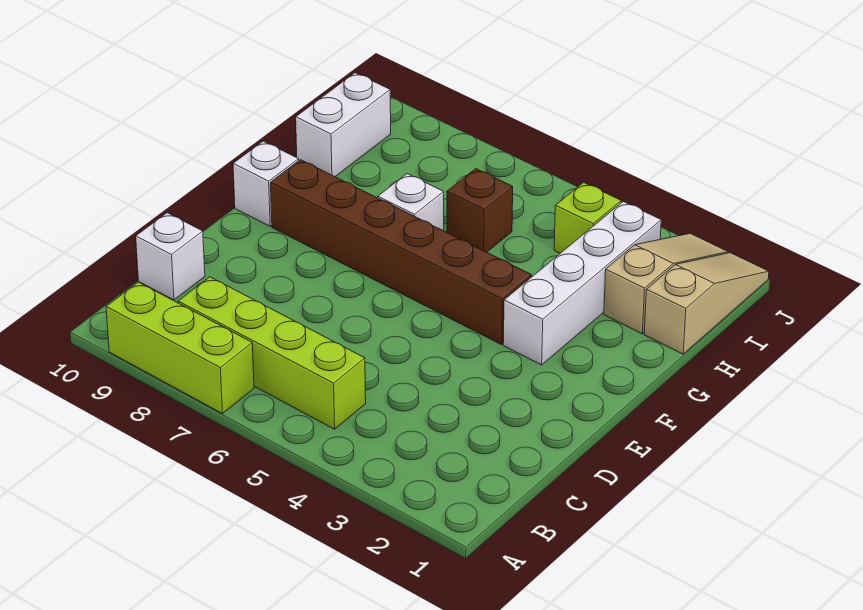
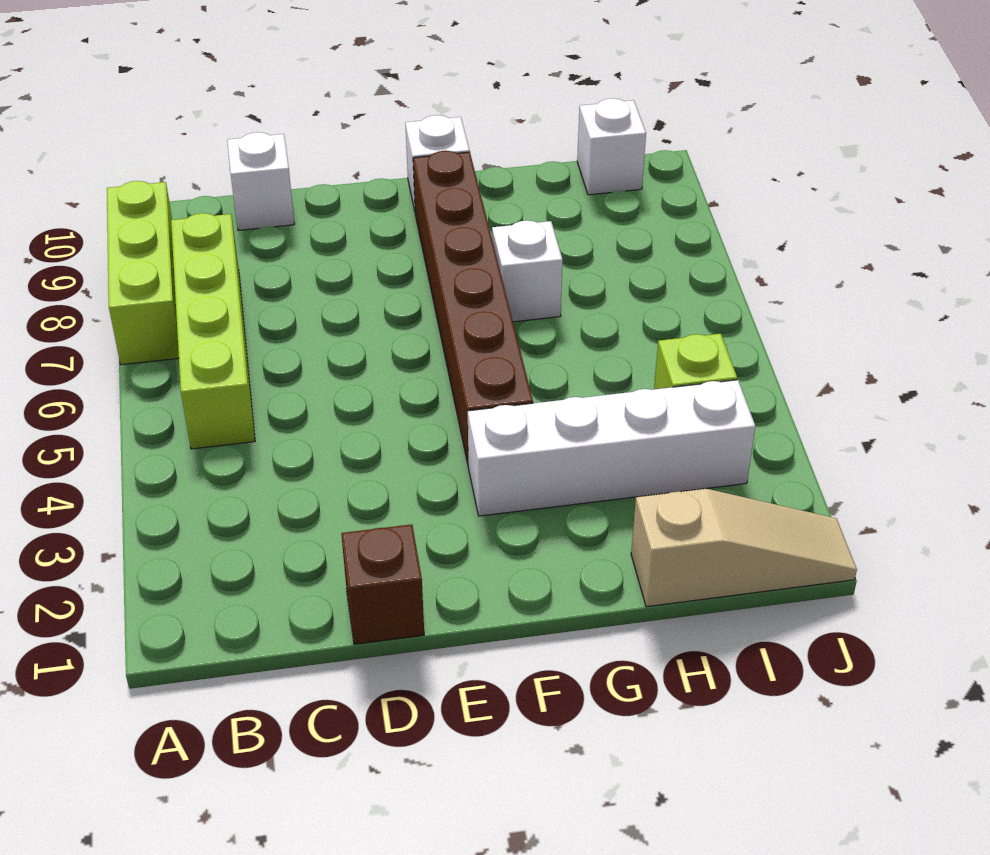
tan slope H2:J2 level 1 top H -> none
brown brick H6 level 1 -> brown brick D1 level 1
white brick H10:I10 level 1 -> white brick I10 level 1

